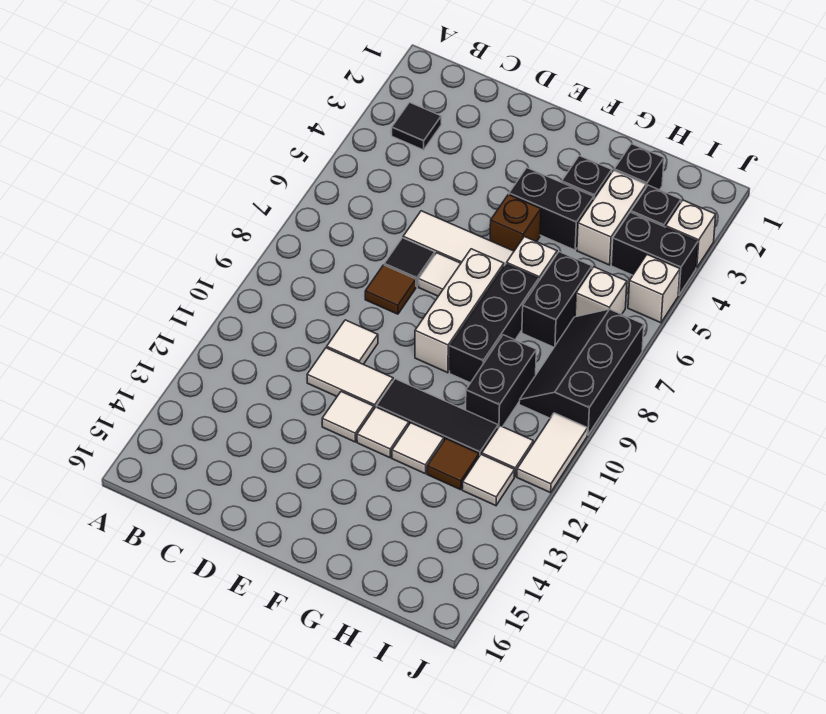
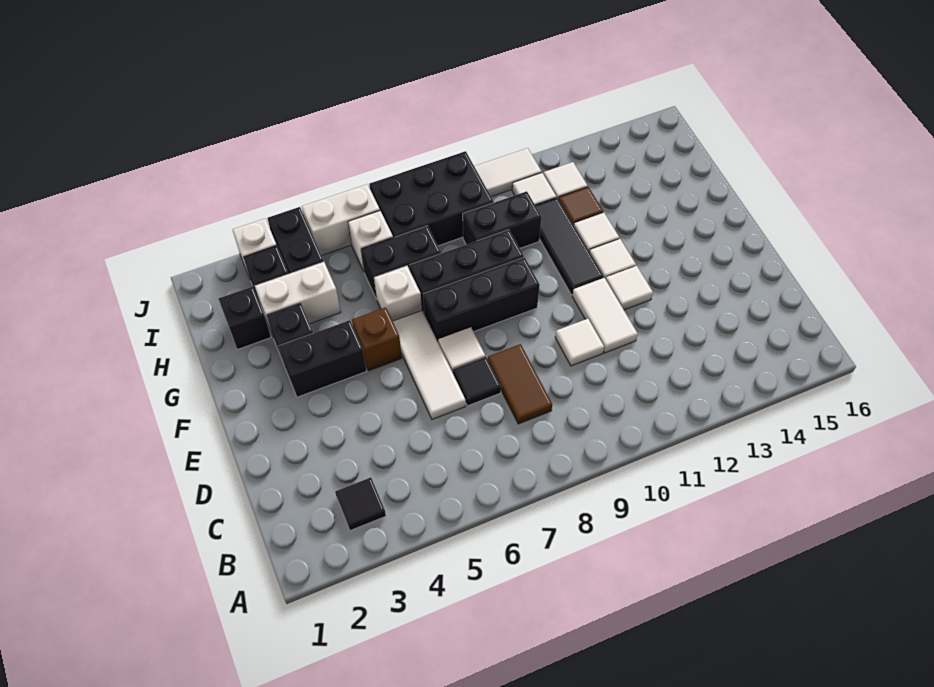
brown tile D8 level 1 -> brown tile C8:D8 level 1
black brick F4:G4 level 1 -> black brick F3:F4 level 1
white brick F7:F9 level 1 -> black brick F7:F9 level 1
black slope I7:J9 level 1 top J -> black brick I7:J9 level 1
white brick J5 level 1 -> white brick J5:J6 level 1

